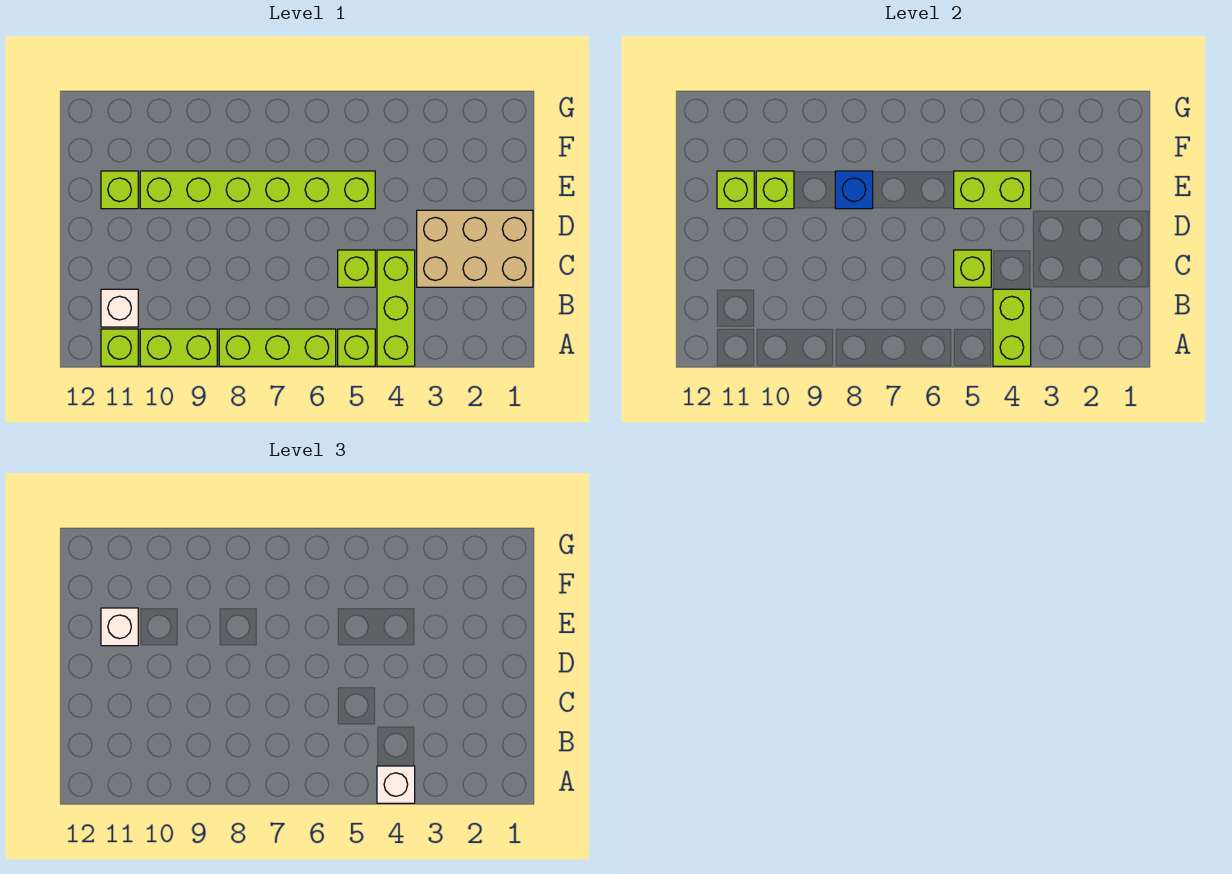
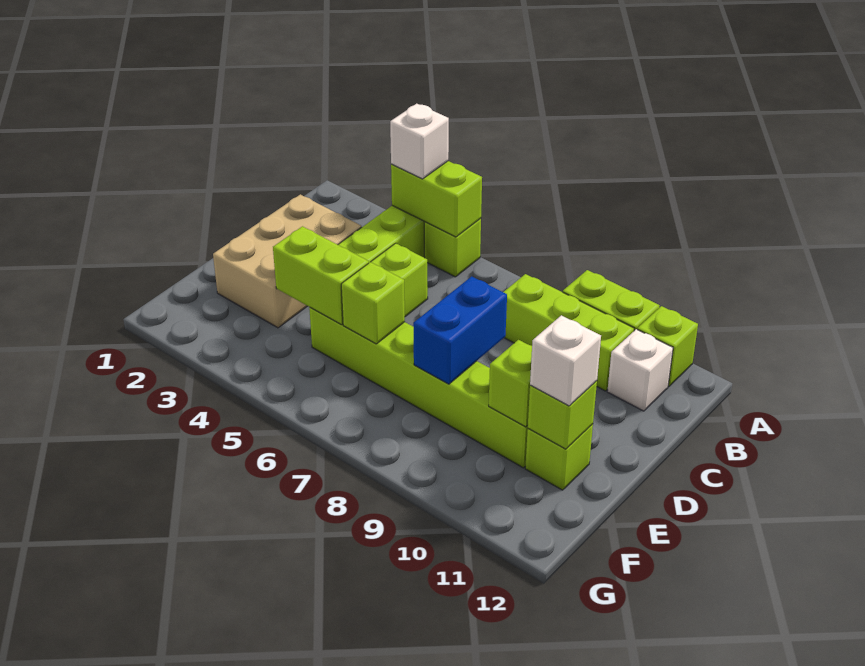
lime brick A4:B4 level 2 -> lime brick A4:A5 level 2
lime brick A6:A8 level 1 -> lime brick B8:B10 level 1
tan brick C1:D3 level 1 -> tan brick C2:E3 level 1
lime brick C5 level 2 -> lime brick E6 level 2
blue brick E8 level 2 -> blue brick D8:E8 level 2

